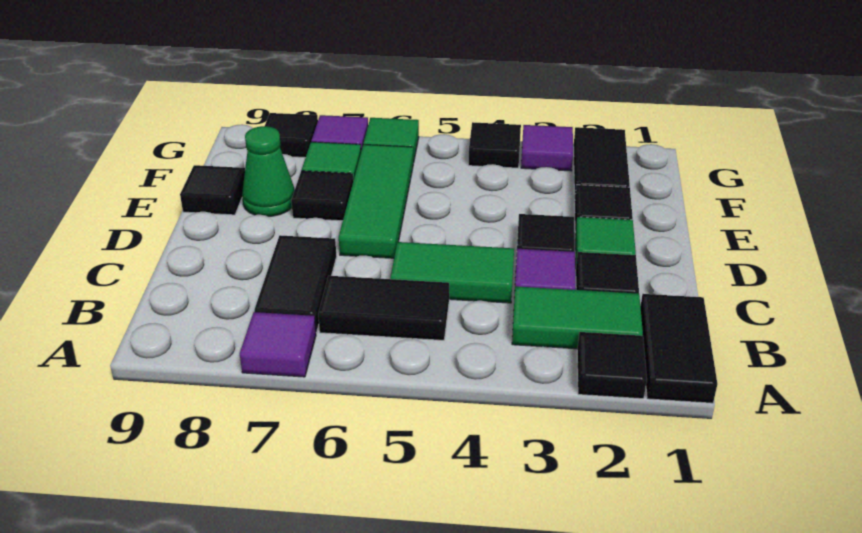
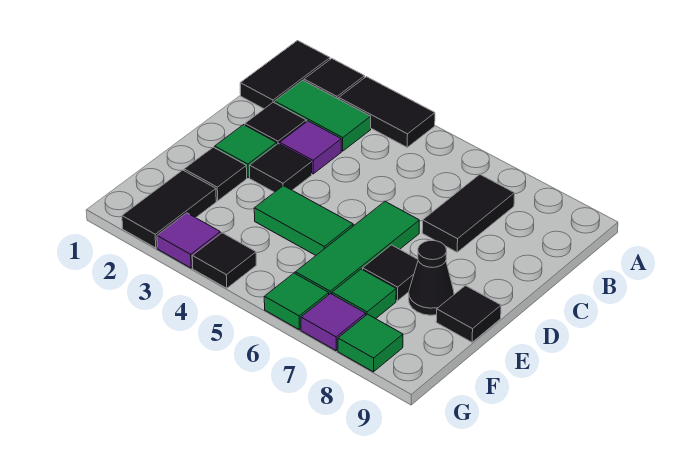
purple tile A7 level 1 -> none
black tile B5:B6 level 1 -> black tile A3:A4 level 1
green tile C4:C5 level 1 -> green tile E4:E5 level 1
green cone E8 level 1 -> black cone E8 level 1
black tile G8 level 1 -> green tile G8 level 1

